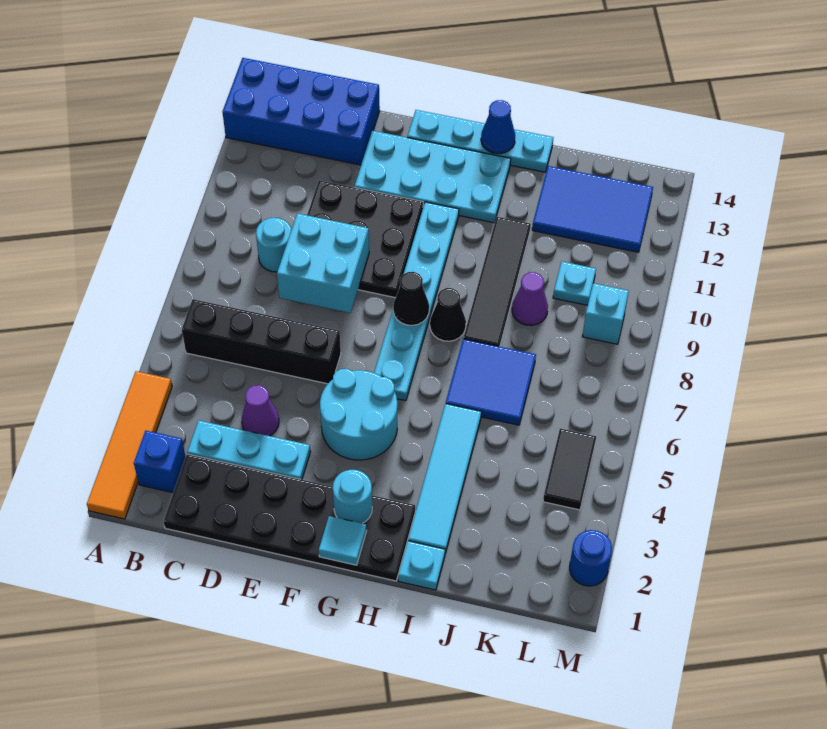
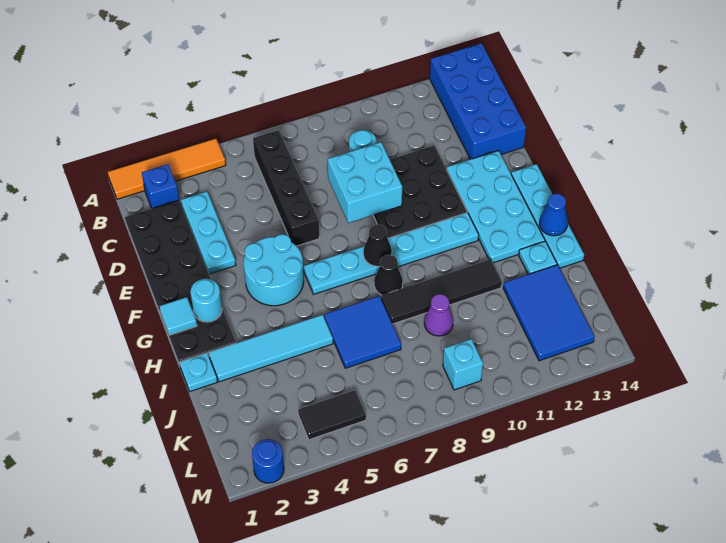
purple cone D4 level 1 -> none
cyan plate K10 level 1 -> cyan plate I13 level 1

